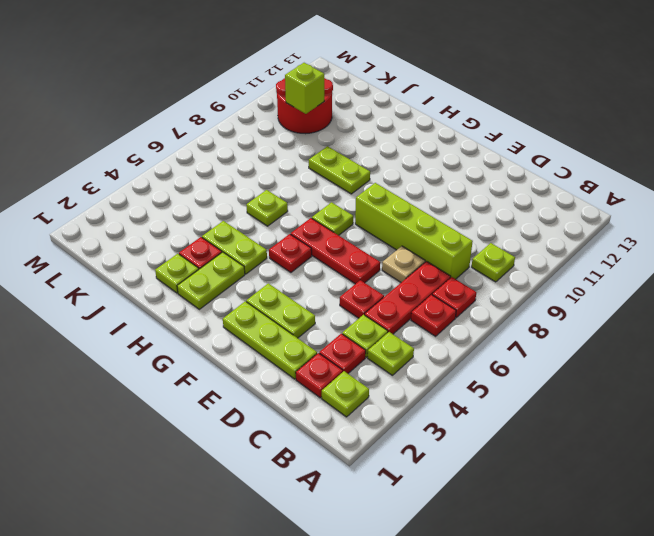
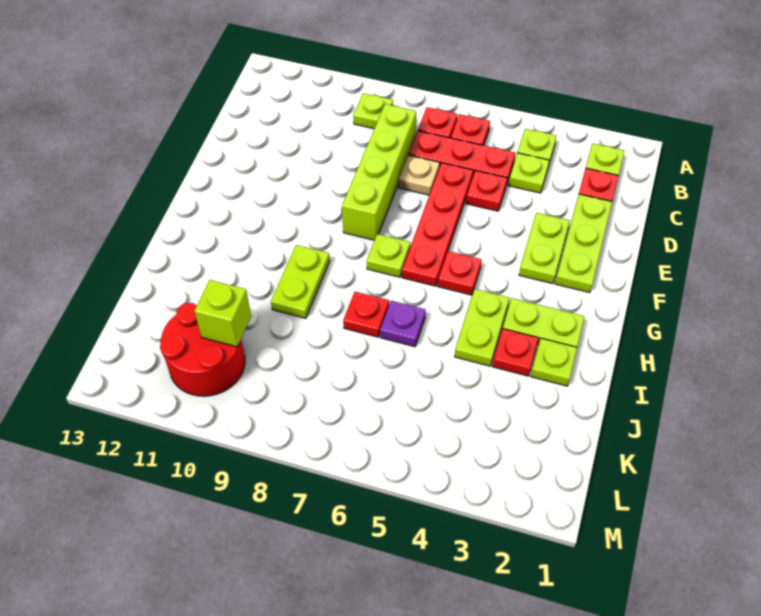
red plate C3 level 1 -> red plate I7 level 1
red plate E6:G6 level 1 -> red plate D6:G6 level 1
lime plate I6 level 1 -> purple plate I6 level 1

